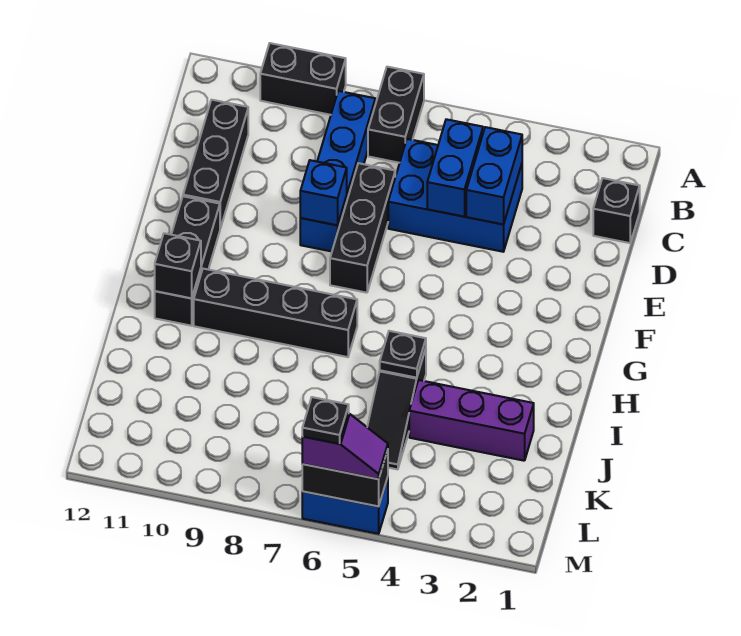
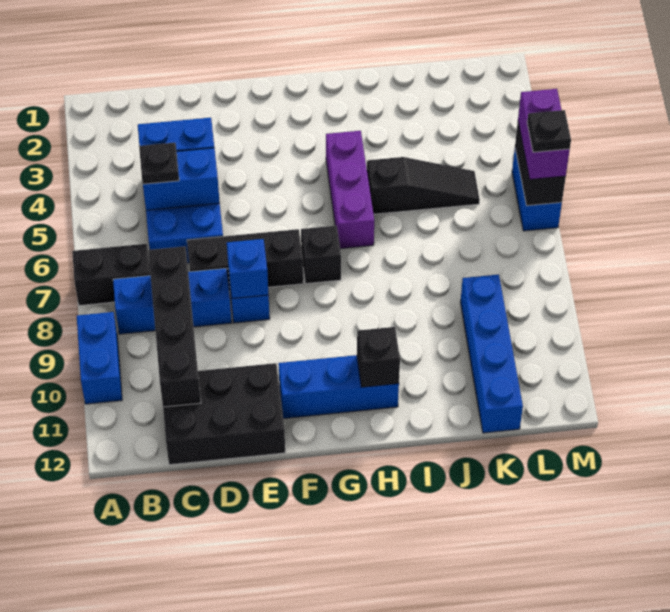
black brick A9:A10 level 1 -> blue brick A9:A10 level 1
black brick C1 level 1 -> black brick G7 level 1
black brick C11:E11 level 1 -> black brick C11:E12 level 1
black brick F11:H11 level 1 -> blue brick F11:H11 level 1
black brick H7:H10 level 1 -> black brick C8:C11 level 2
black plate I5 level 2 -> black plate C5 level 3
purple brick J2:J4 level 1 -> purple brick H4:H6 level 1
none -> blue brick K9:K12 level 1
purple slope M5:M6 level 3 top 6 -> purple brick M5:M6 level 3

